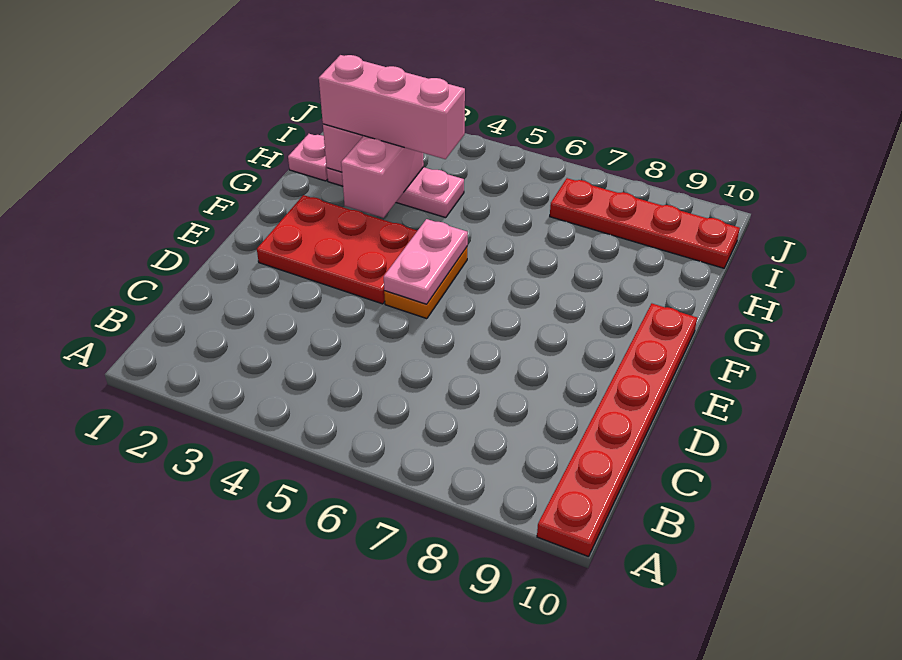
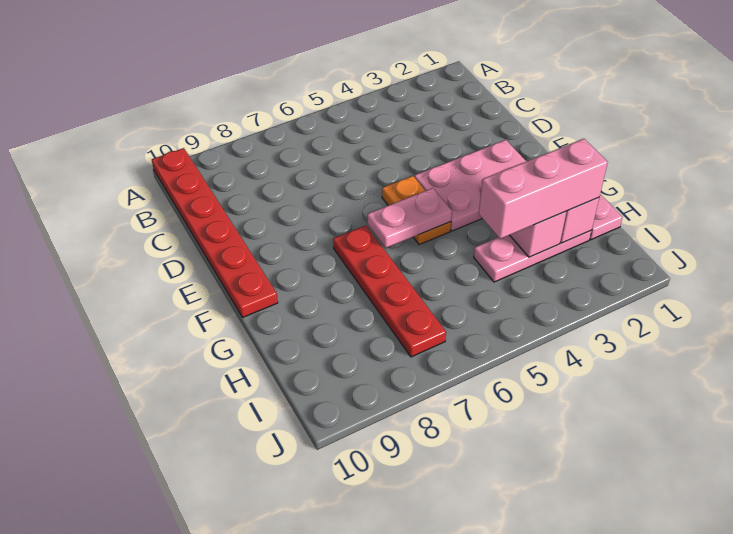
red plate E2:F4 level 1 -> pink plate E2:F4 level 1
pink plate E5:F5 level 2 -> pink plate F5:F6 level 2
red plate I7:I10 level 1 -> red plate F7:I7 level 1

